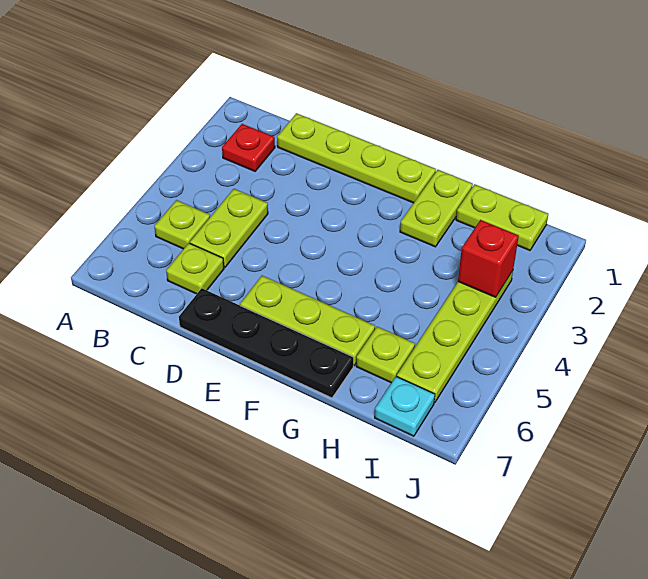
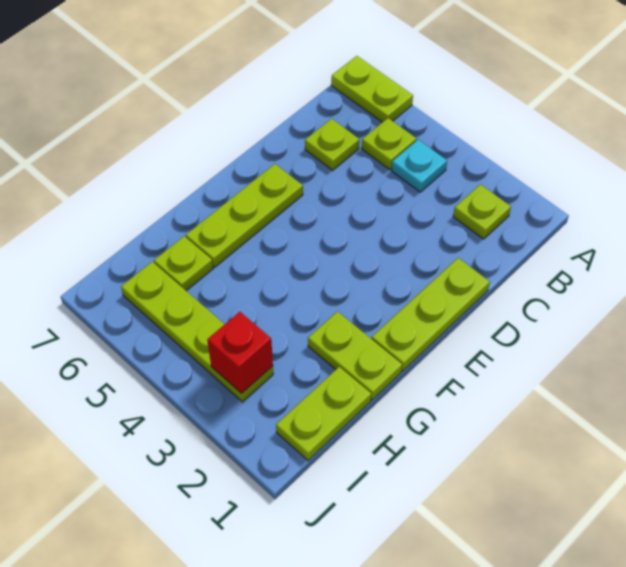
red plate B2 level 1 -> lime plate B2 level 1
lime plate C1:F1 level 1 -> lime plate D1:F1 level 1
lime plate C4:C5 level 1 -> lime plate A6:A7 level 1
black plate D7:G7 level 1 -> none
cyan plate I7 level 1 -> cyan plate B4 level 1

